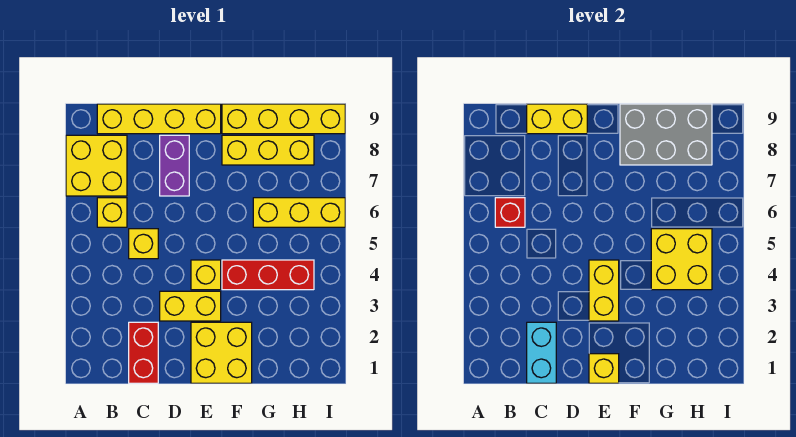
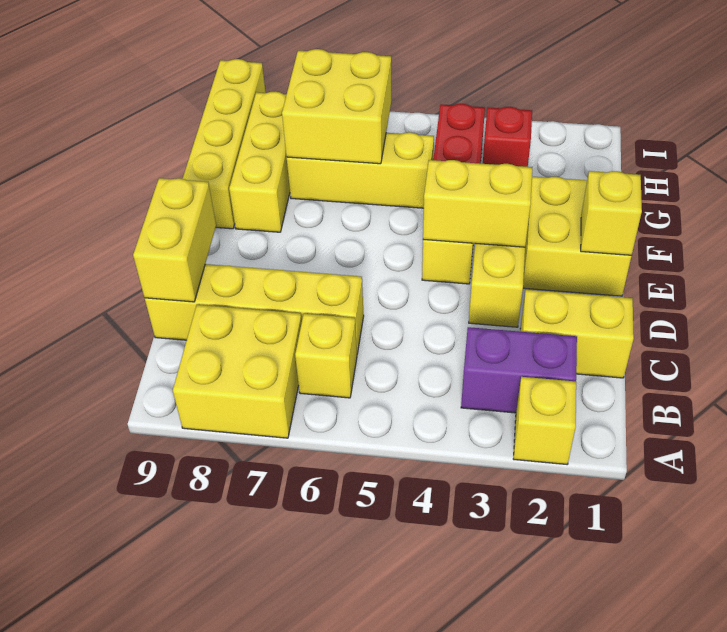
red brick B6 level 2 -> red brick H3 level 1
yellow brick B9:E9 level 1 -> yellow brick C6:C9 level 1
red brick C1:C2 level 1 -> yellow brick C1:C2 level 1
cyan brick C1:C2 level 2 -> none
yellow brick C5 level 1 -> yellow brick A2 level 1
purple brick D7:D8 level 1 -> purple brick B2:B3 level 1
grey brick F8:H9 level 2 -> none
yellow brick G4:H5 level 2 -> yellow brick G6:H7 level 2
yellow brick G6:I6 level 1 -> yellow brick G5:G7 level 1

